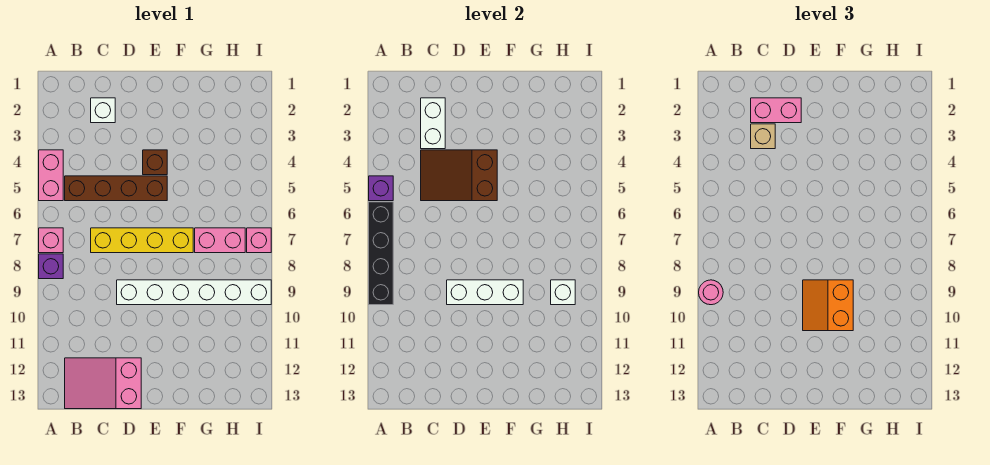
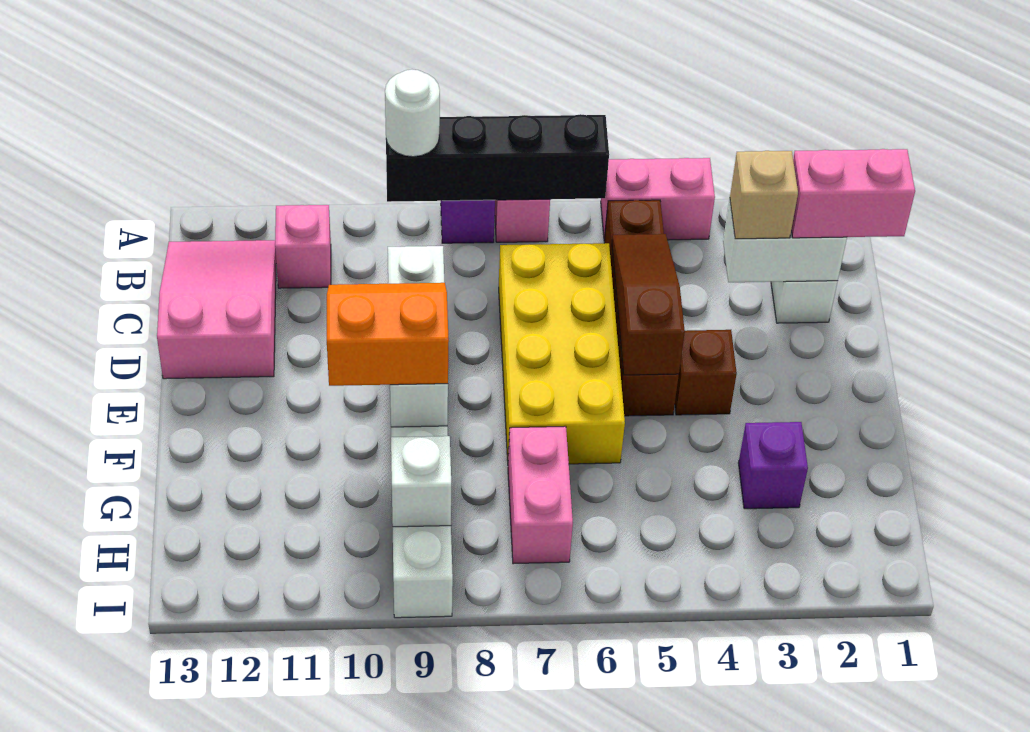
purple brick A5 level 2 -> purple brick G3 level 1
pink round brick A9 level 3 -> white round brick A9 level 3
pink brick C2:D2 level 3 -> pink brick C1:C2 level 3
brown slope C4:E5 level 2 top E -> brown slope C5:E5 level 2 top E
yellow brick C7:F7 level 1 -> yellow brick C6:F7 level 1
pink brick I7 level 1 -> pink brick B11 level 1

